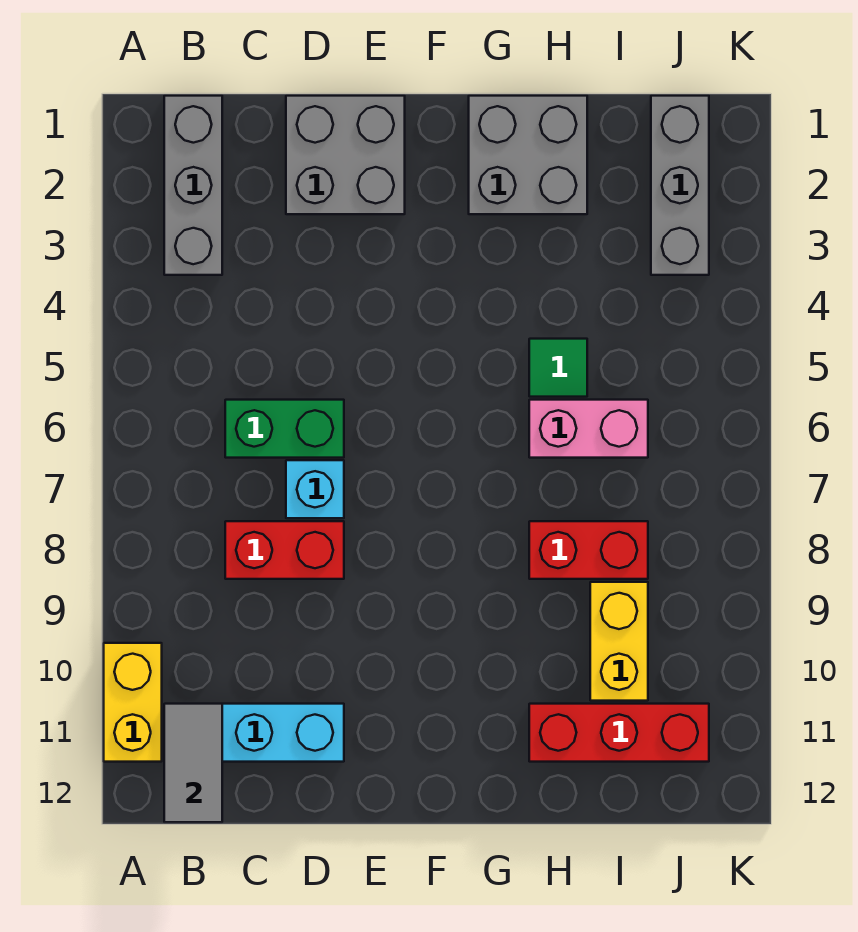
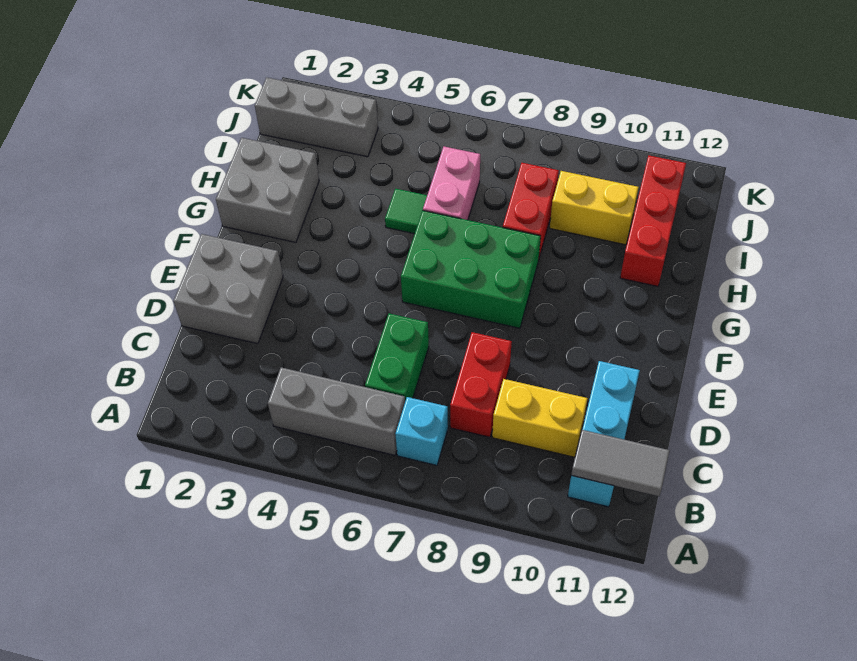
yellow brick A10:A11 level 1 -> yellow brick C9:C10 level 1
grey brick B1:B3 level 1 -> grey brick B4:B6 level 1
cyan brick D7 level 1 -> cyan brick B7 level 1
none -> green brick F6:G8 level 1

